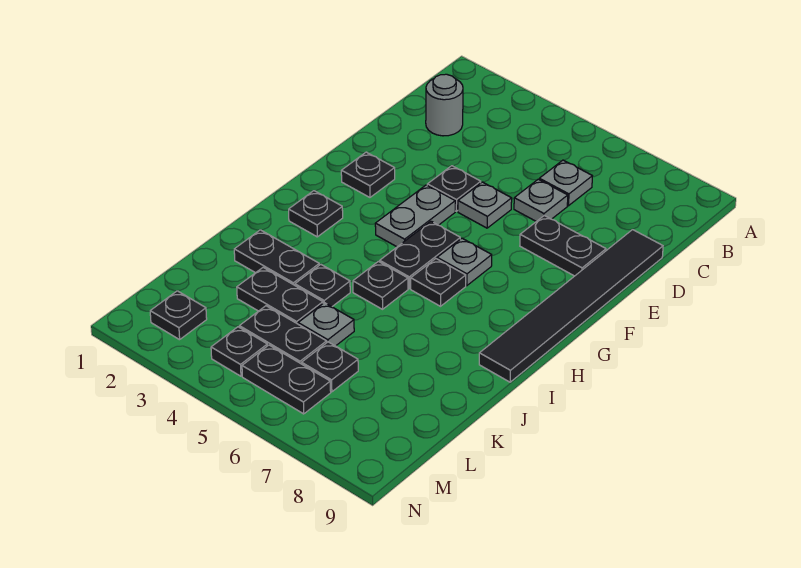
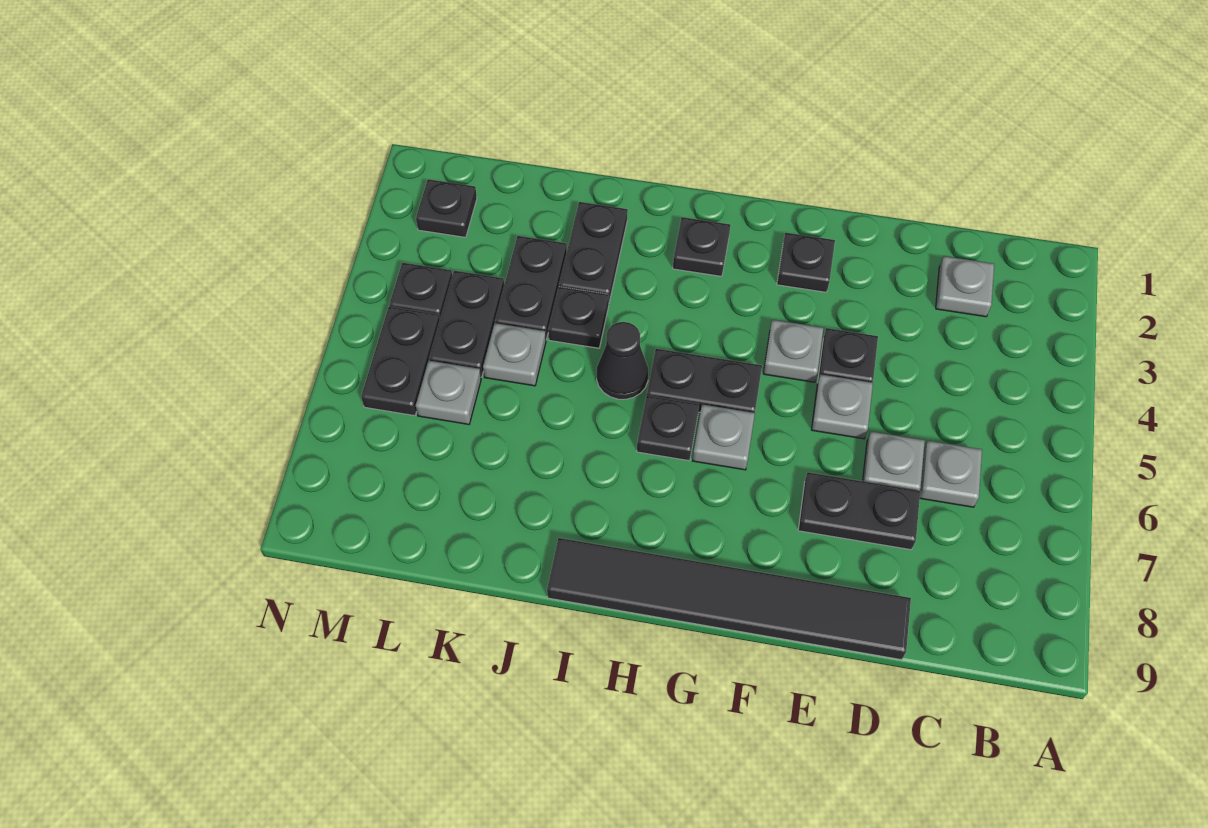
grey round brick C2 level 1 -> grey plate C2 level 1
black plate E7:E8 level 1 -> black plate D7:E7 level 1
grey plate F4:G4 level 1 -> grey plate F4 level 1
black plate I5 level 1 -> black cone I5 level 1
black plate L6 level 1 -> grey plate L6 level 1

